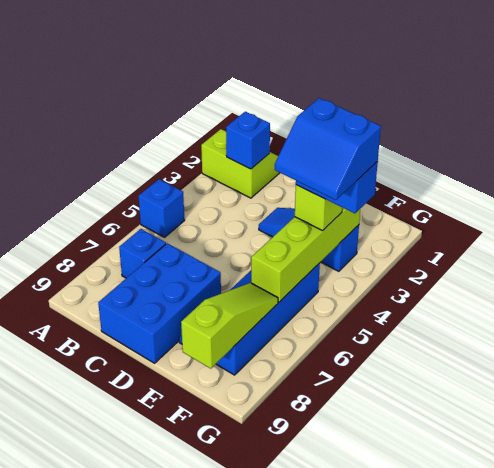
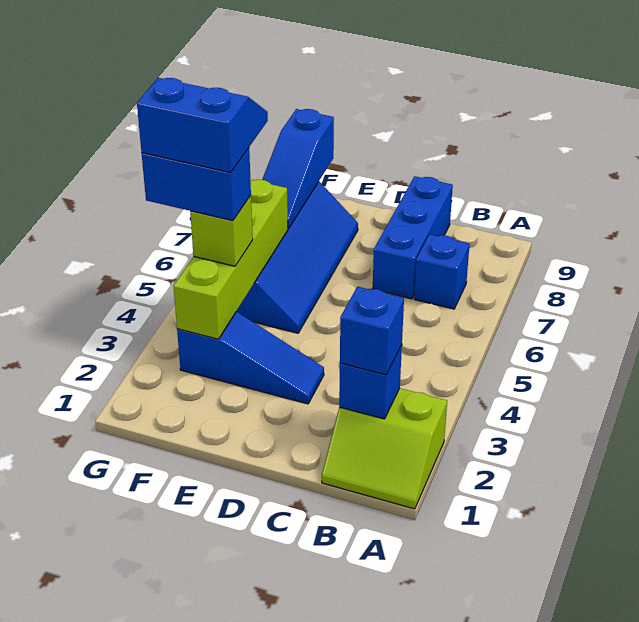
blue brick A5 level 1 -> blue brick B2 level 3
blue brick C7:D9 level 1 -> blue brick C7:C9 level 1
lime slope F7:F9 level 2 top 9 -> blue slope F7:F9 level 2 top 9

